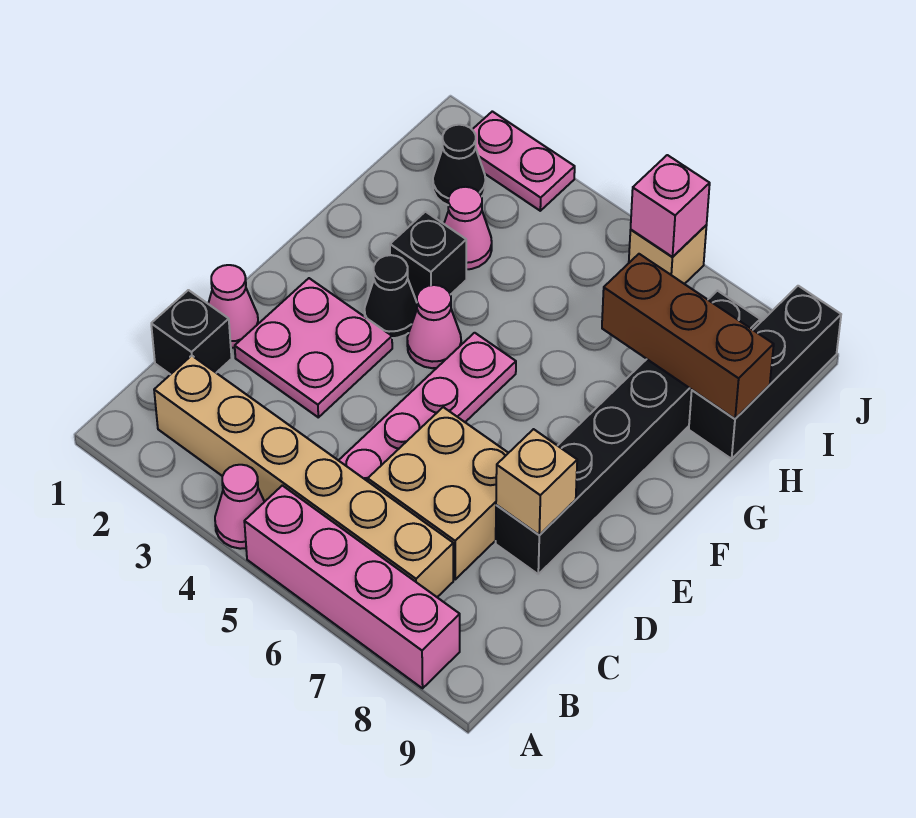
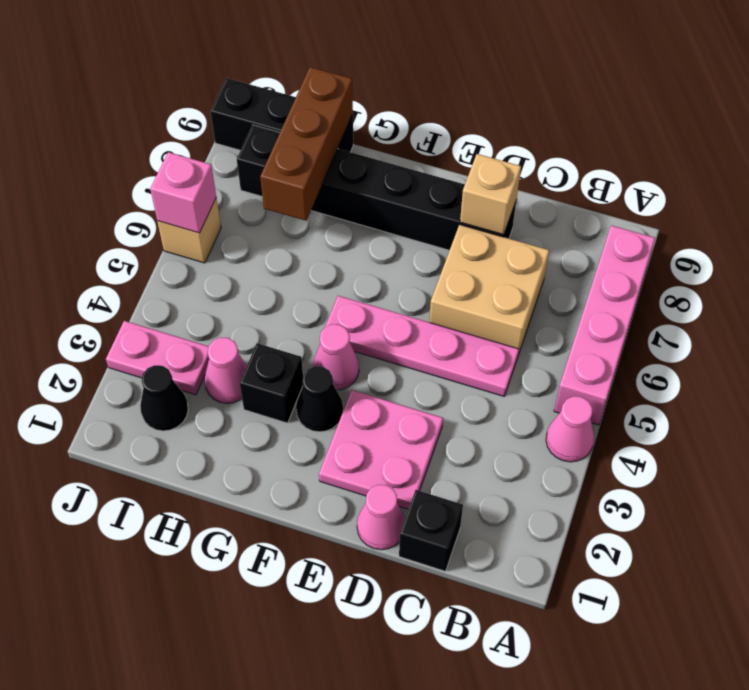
tan brick B2:B7 level 1 -> none
pink plate J2:J3 level 1 -> pink plate I3:J3 level 1

